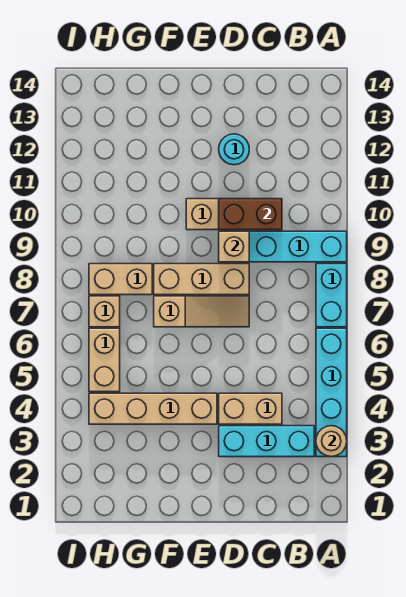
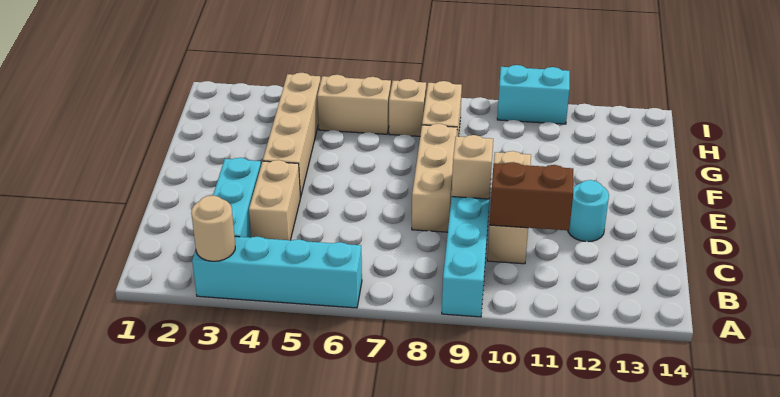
cyan brick A7:A8 level 1 -> cyan brick I10:I11 level 1
brown brick C10:D10 level 2 -> brown brick C10:C11 level 2
tan slope D7:F7 level 1 top F -> none

